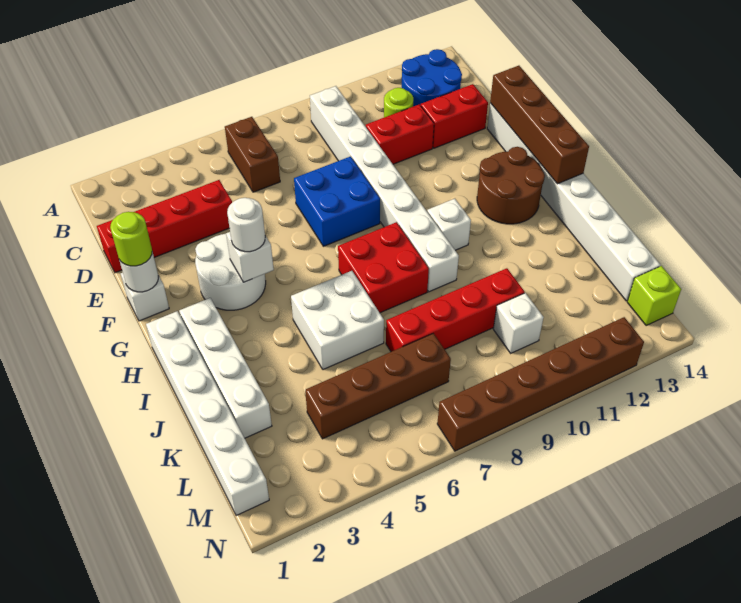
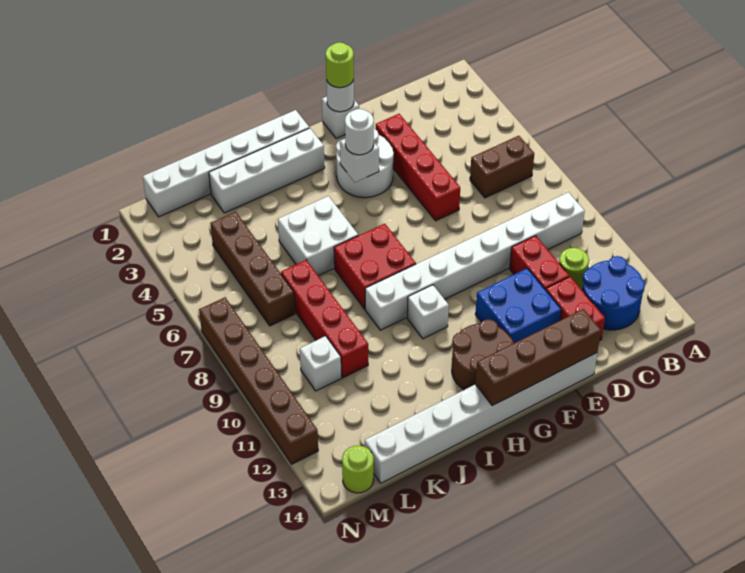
red brick D1:D4 level 1 -> red brick E3:E6 level 1
blue brick E7:F8 level 1 -> blue brick E11:F12 level 1
lime brick M14 level 1 -> lime round brick M14 level 1

